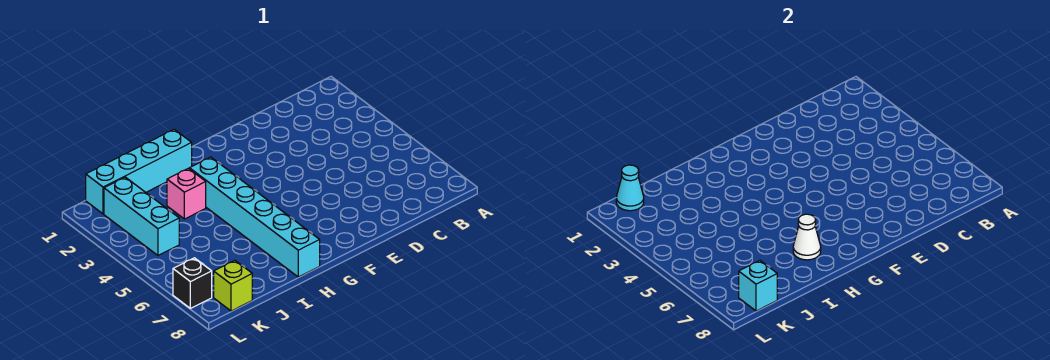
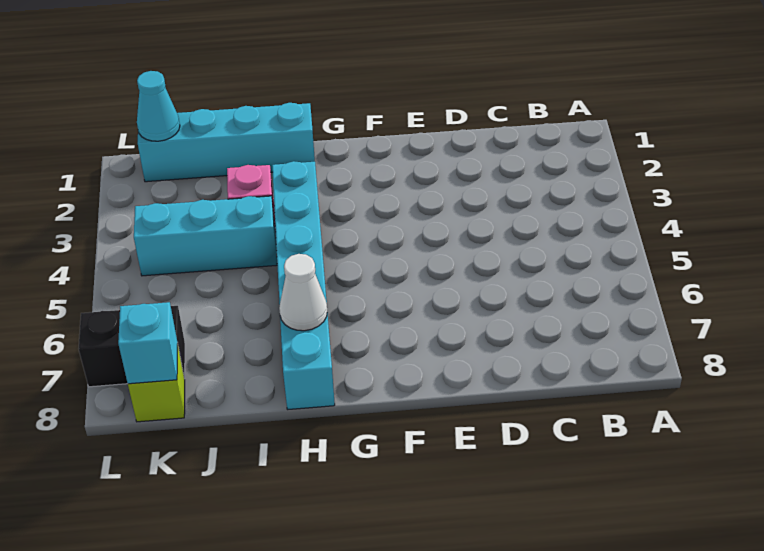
cyan brick K2:K4 level 1 -> cyan brick I4:K4 level 1
black brick L7 level 1 -> black brick K7:L7 level 1

